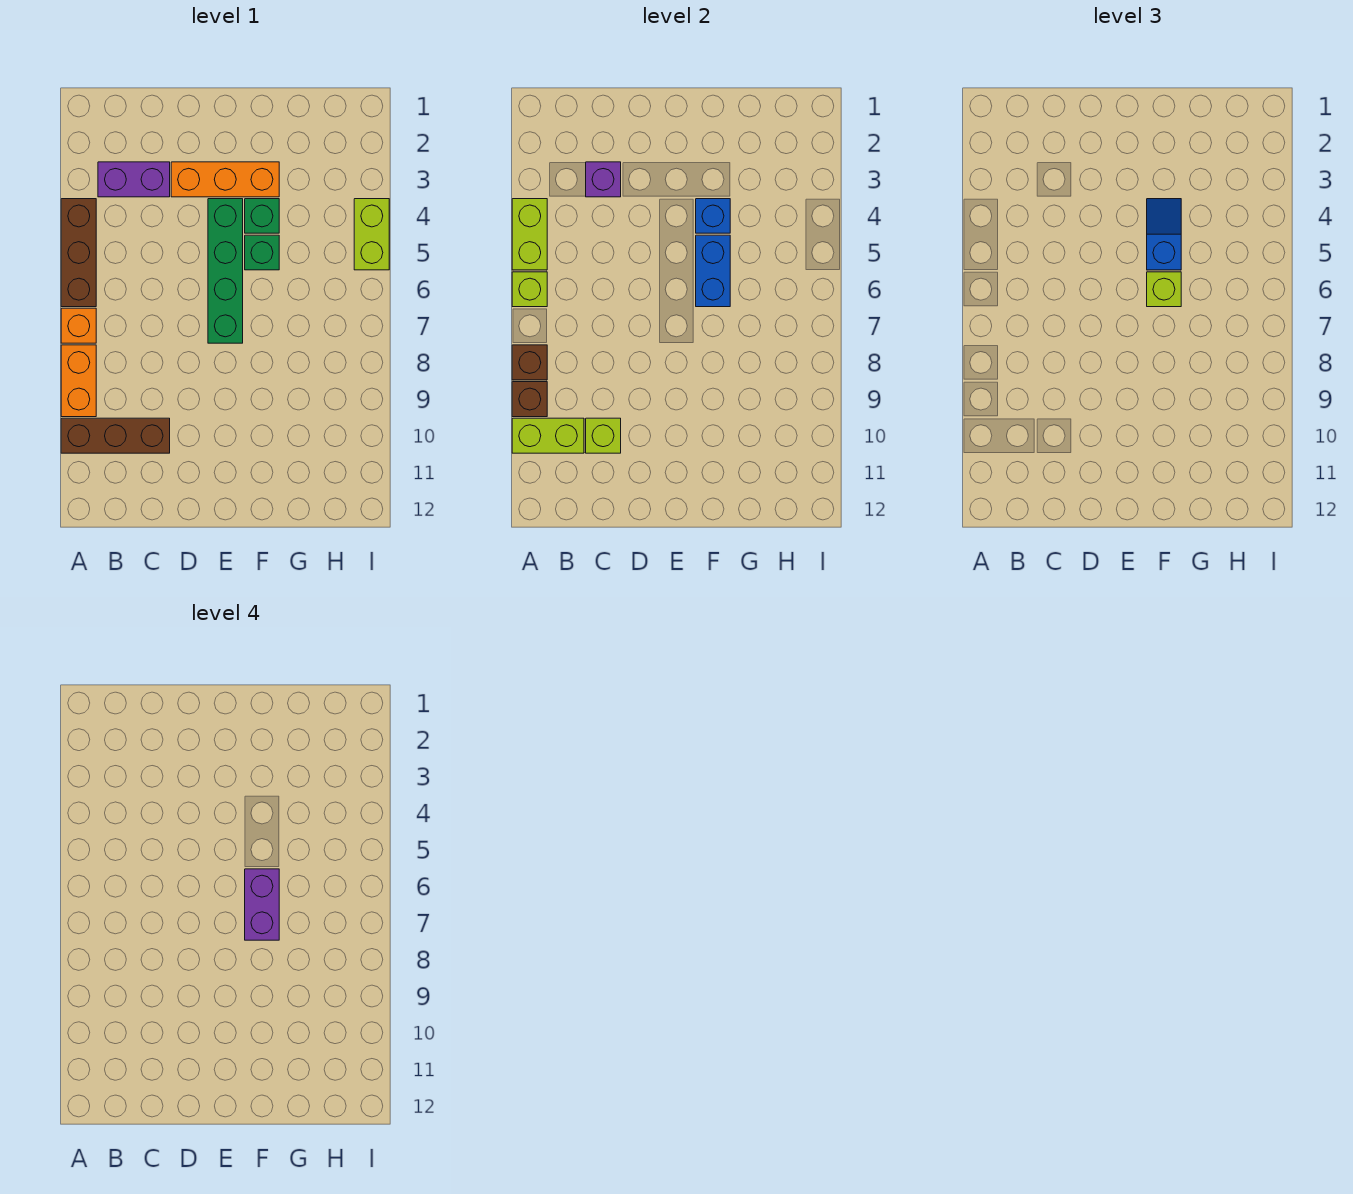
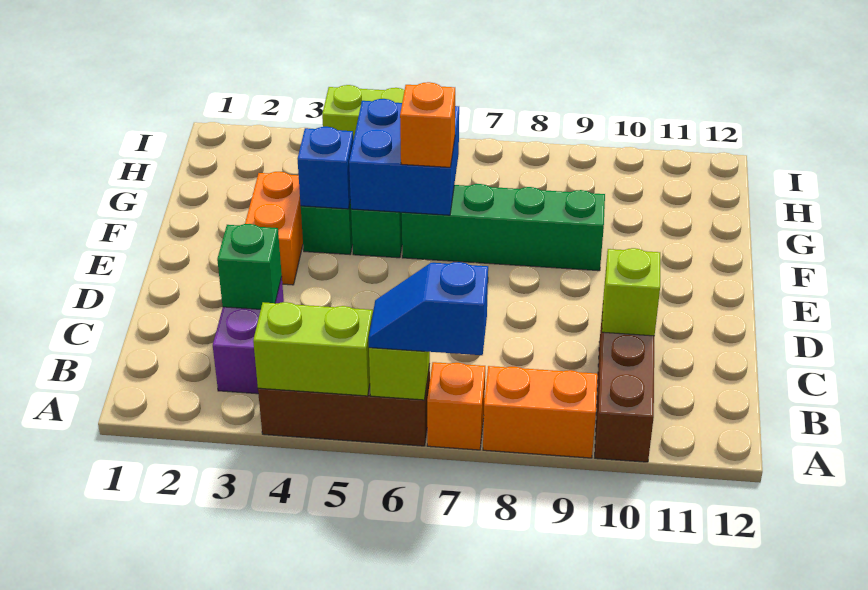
brown brick A8 level 2 -> none
brown brick A9 level 2 -> none
lime brick A10:B10 level 2 -> none
purple brick C3 level 2 -> green brick C3 level 2
orange brick D3:F3 level 1 -> orange brick E3:F3 level 1
green brick E4:E7 level 1 -> green brick F6:F9 level 1
blue slope F4:F5 level 3 top 5 -> blue slope A6:A7 level 3 top 7
blue brick F5:F6 level 2 -> blue brick F5:G6 level 2
lime brick F6 level 3 -> orange brick F6 level 3
purple brick F6:F7 level 4 -> none

